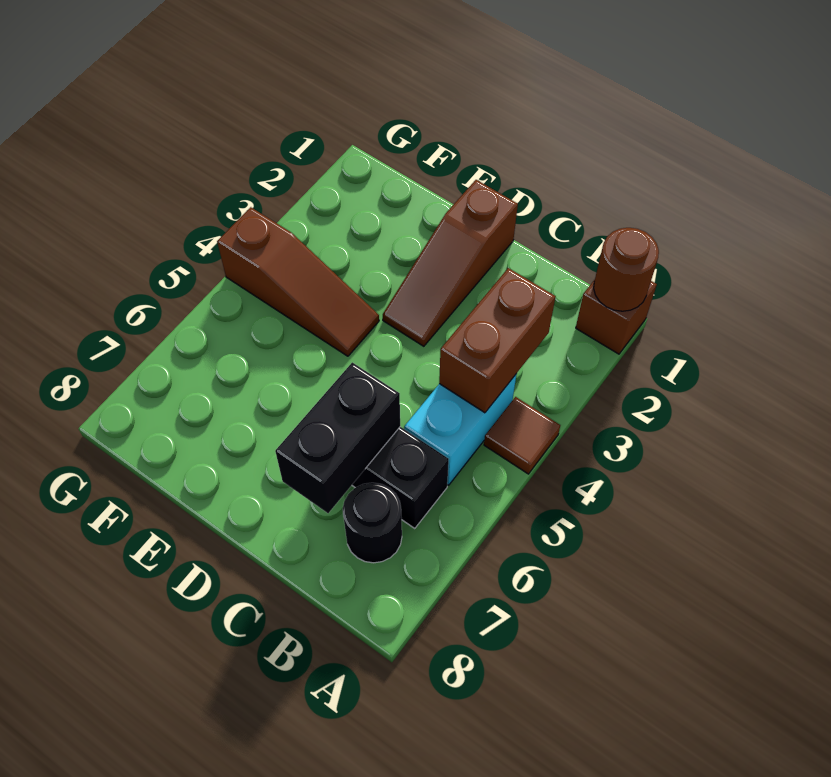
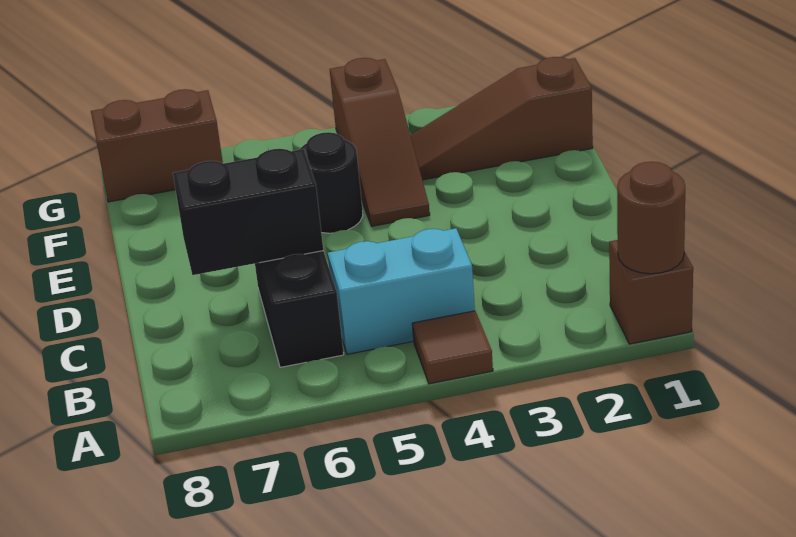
brown brick B3:B4 level 2 -> brown brick G7:G8 level 1
black round brick B7 level 1 -> black round brick E5 level 1
brown slope D1:D3 level 1 top 1 -> brown slope F1:F3 level 1 top 1

